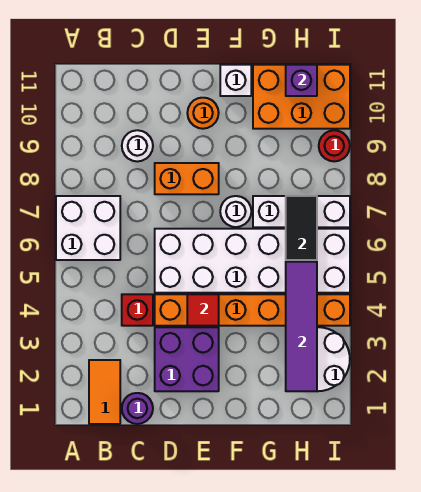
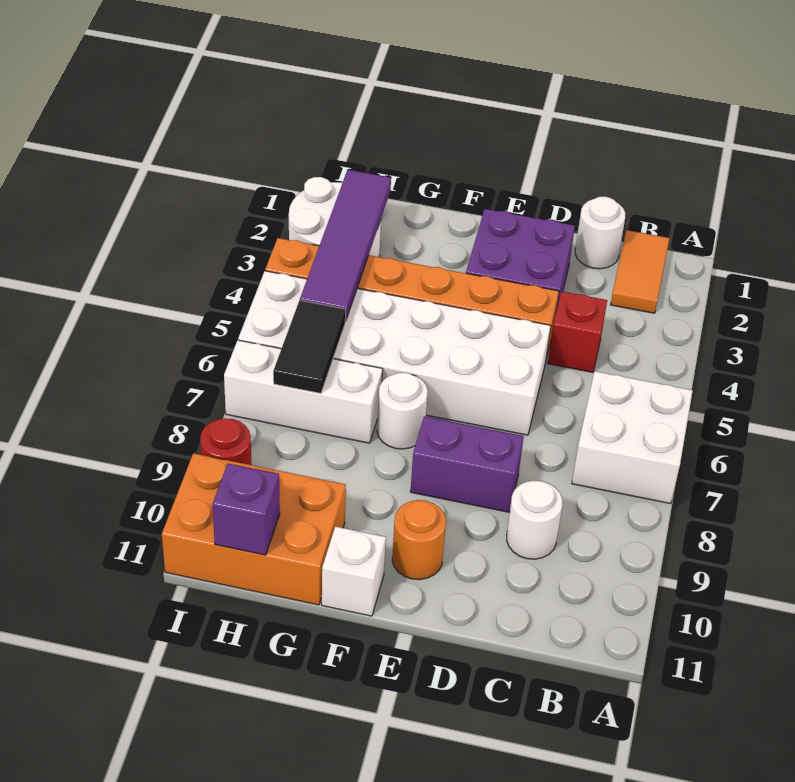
purple round brick C1 level 1 -> white round brick C1 level 1
orange brick D8:E8 level 1 -> purple brick D8:E8 level 1
red tile E4 level 2 -> none

